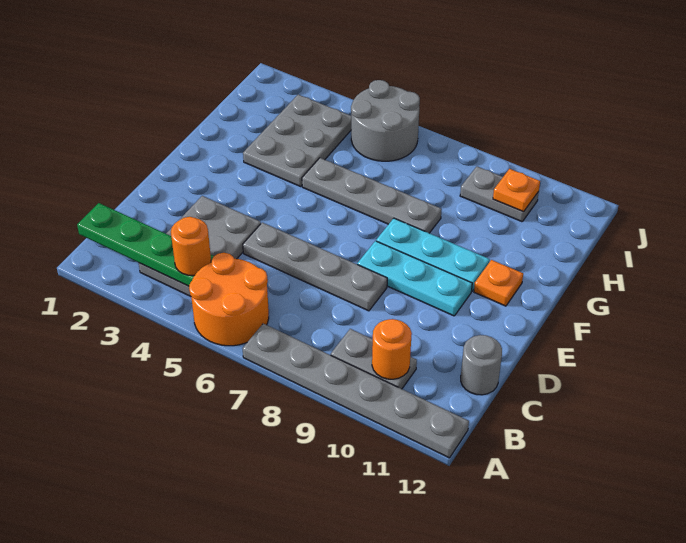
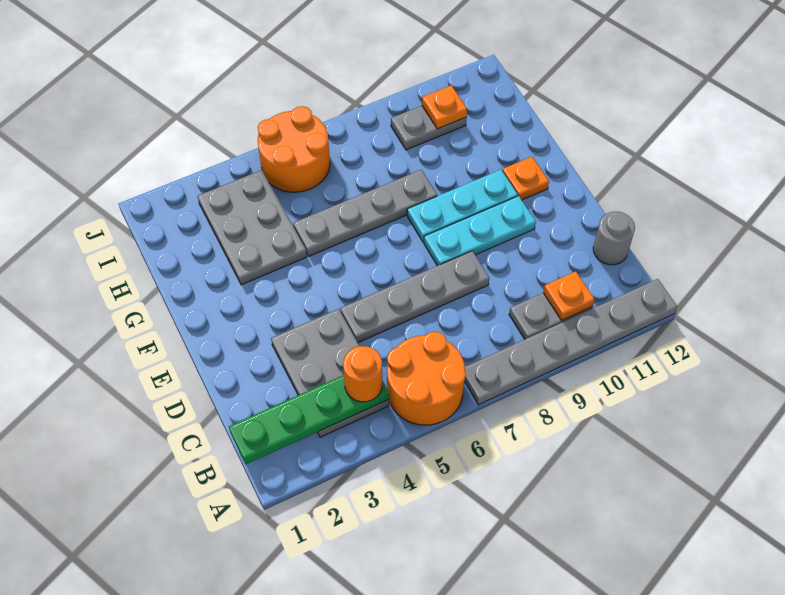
orange round brick B10 level 2 -> orange plate B10 level 2
grey round brick I5:J6 level 1 -> orange round brick I5:J6 level 1

